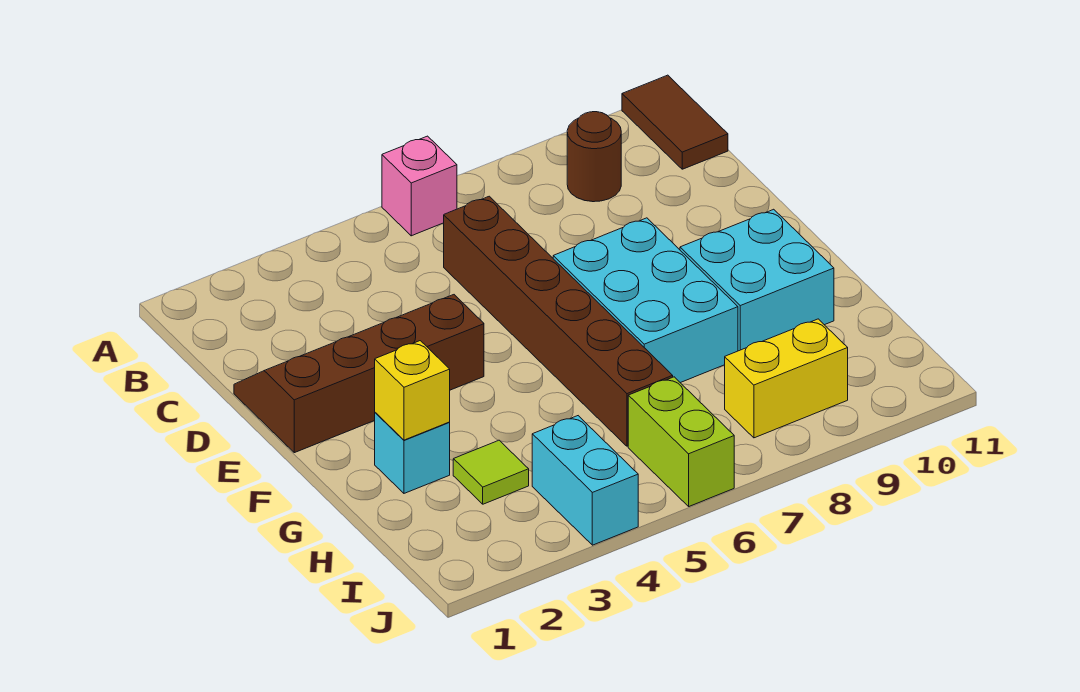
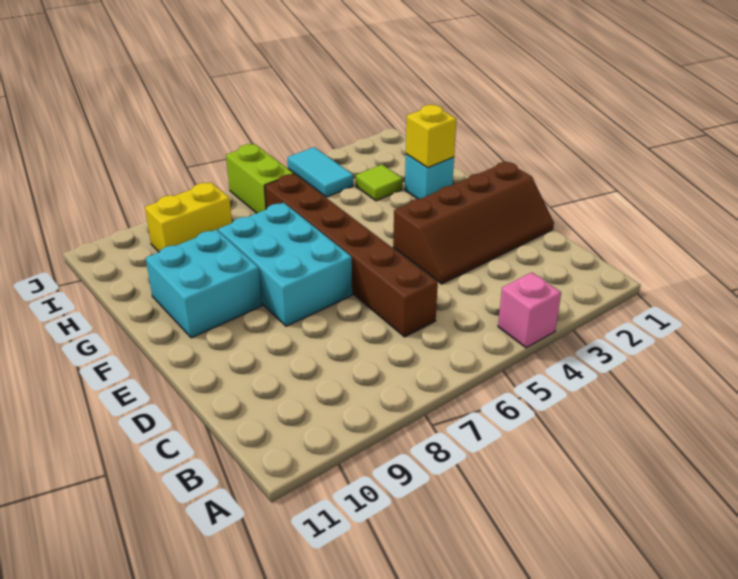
pink brick A6 level 1 -> pink brick A4 level 1
brown tile A11:B11 level 1 -> none
brown round brick B9 level 1 -> none
cyan brick I4:J4 level 1 -> cyan tile I4:J4 level 1

